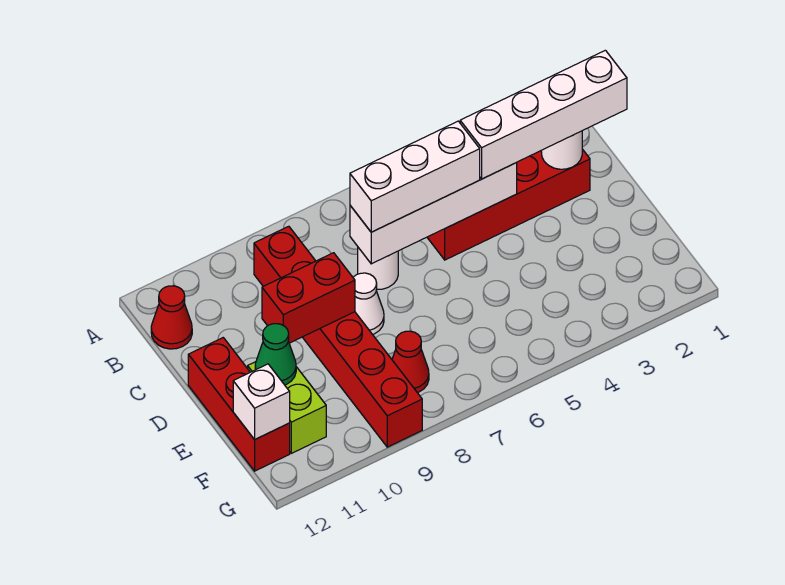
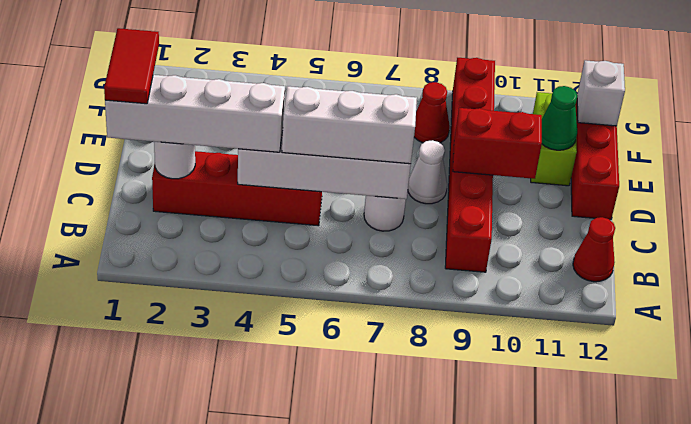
none -> red tile C1:D1 level 4

